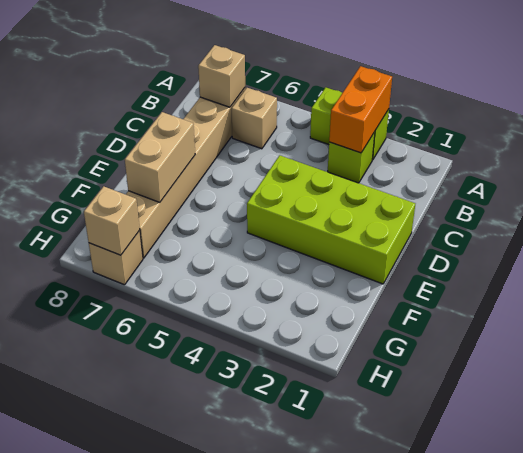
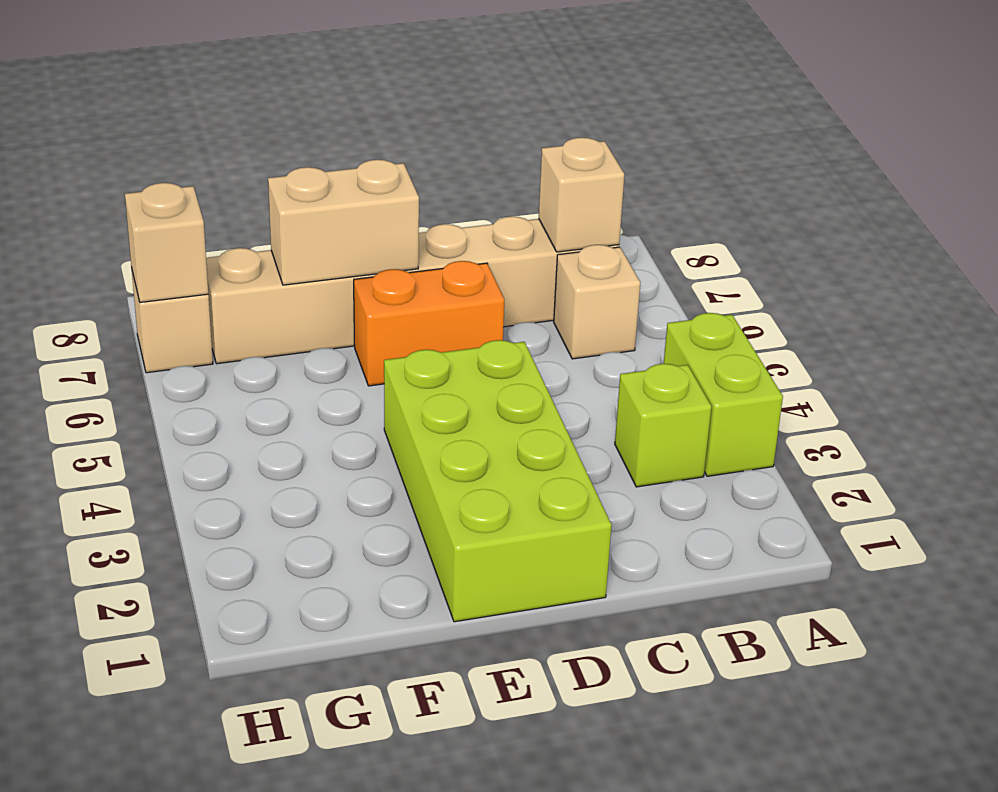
orange brick A3:B3 level 2 -> orange brick D6:E6 level 1

